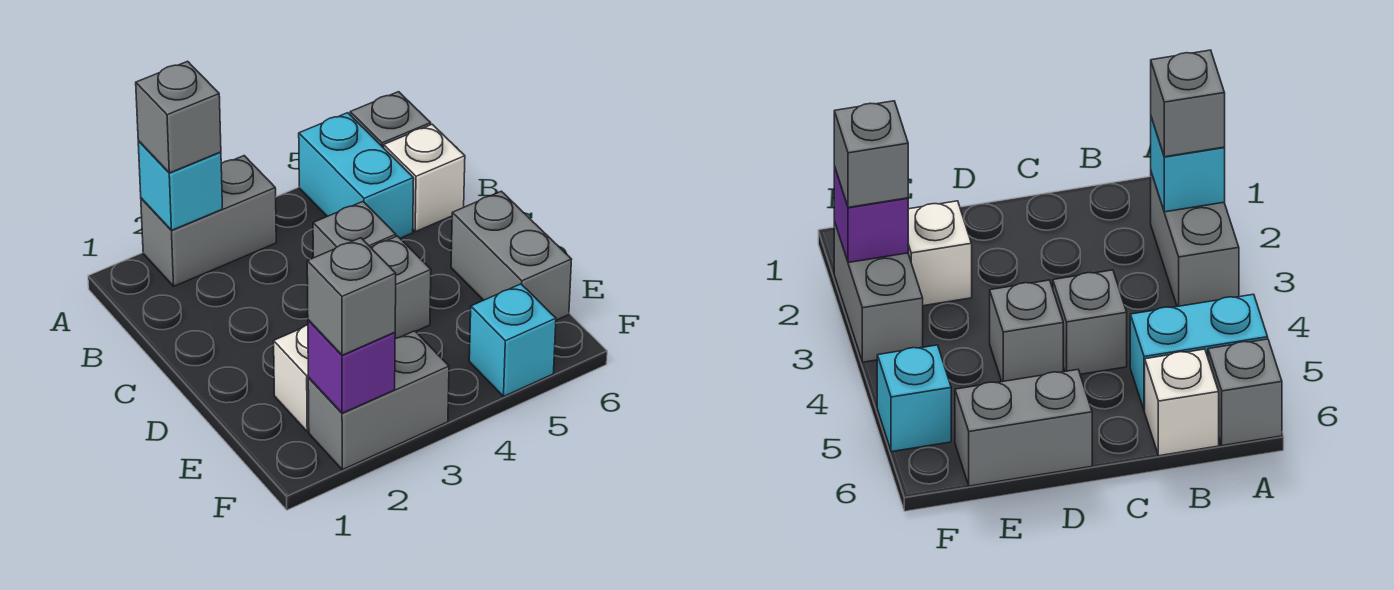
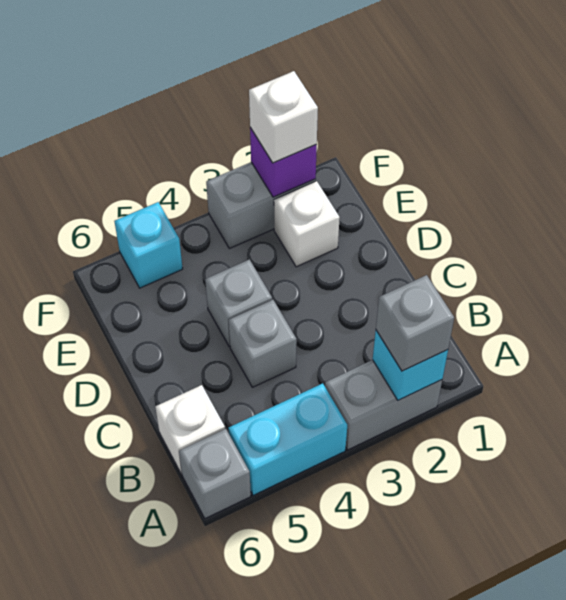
cyan brick A5:B5 level 1 -> cyan brick A4:A5 level 1
grey brick D6:E6 level 1 -> none
grey brick F2 level 3 -> white brick F2 level 3

